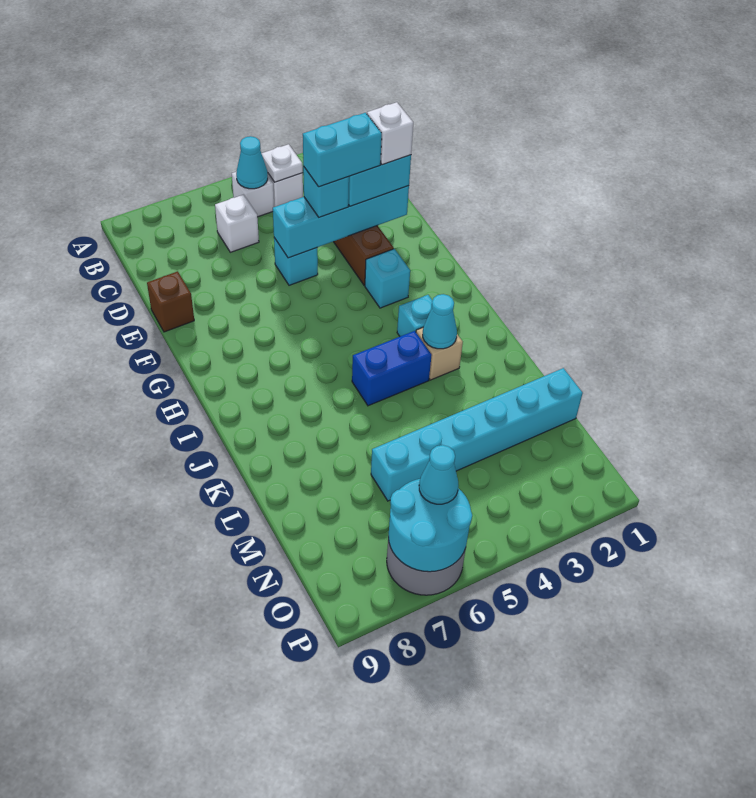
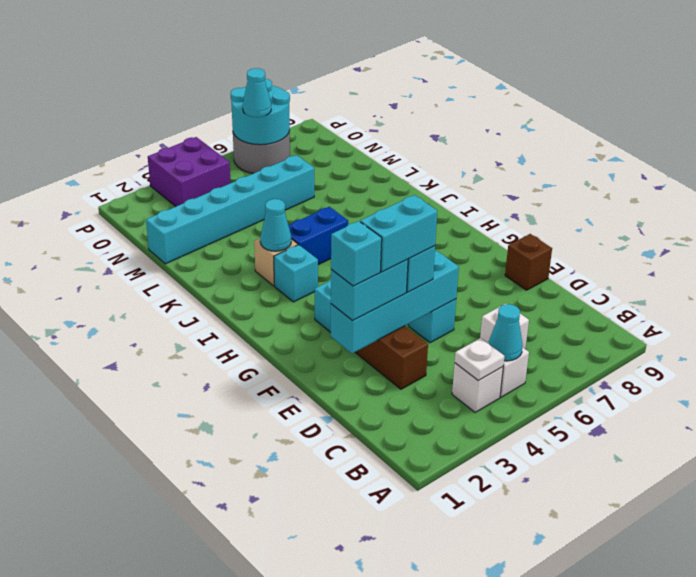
white brick E2 level 4 -> cyan brick E2 level 4
none -> purple brick O3:P4 level 1

